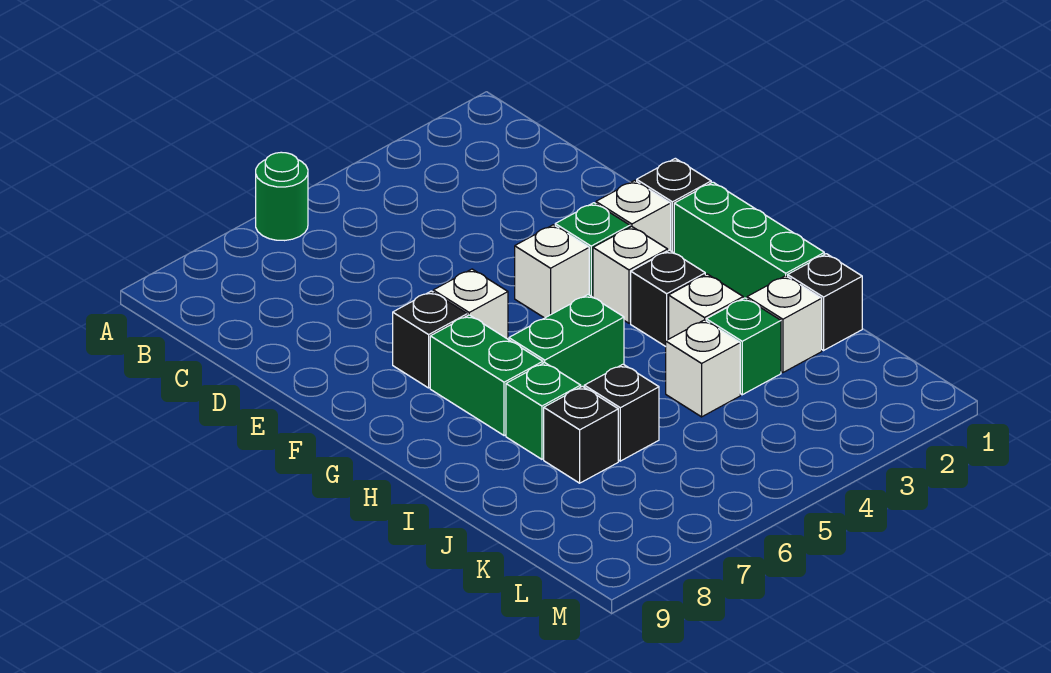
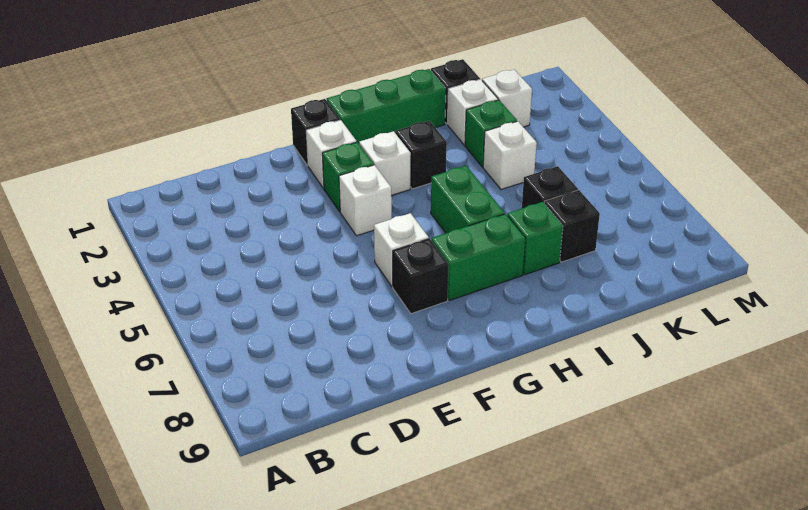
green round brick A6 level 1 -> none
white brick I3 level 1 -> white brick K2 level 1

